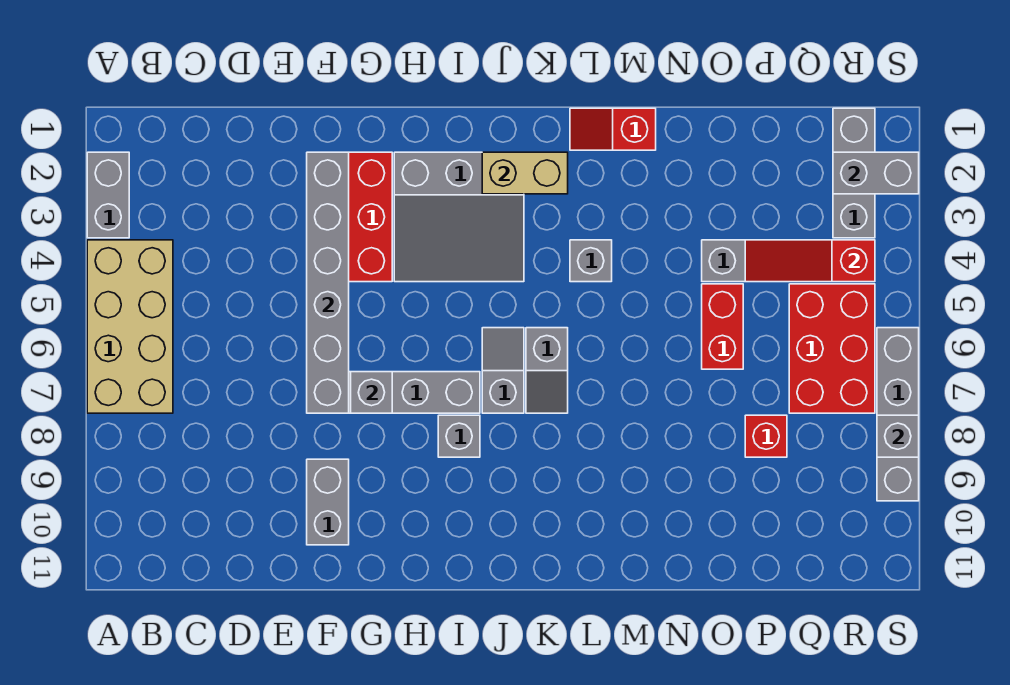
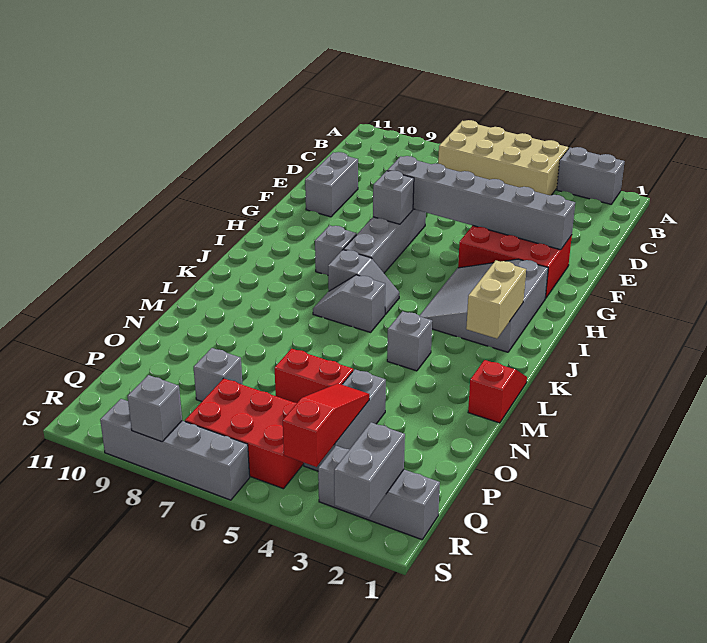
grey brick F9:F10 level 1 -> grey brick E10:F10 level 1
red brick P8 level 1 -> grey brick P8 level 1

